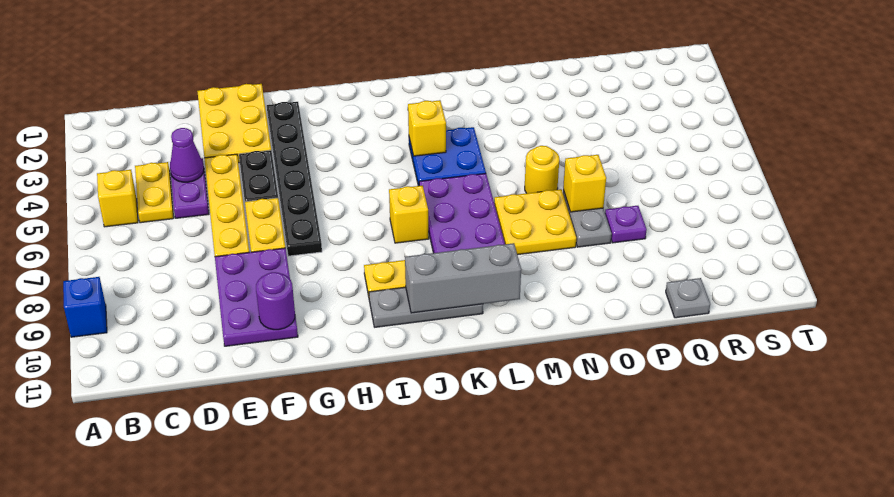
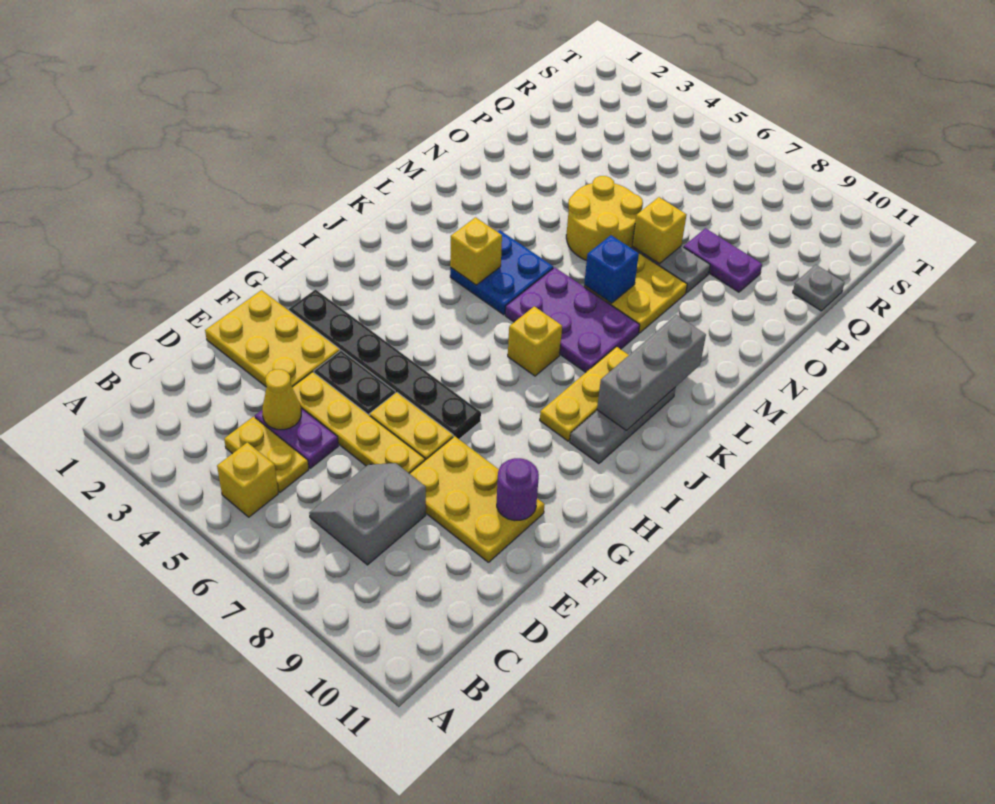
blue brick A9 level 1 -> blue brick M7 level 2
none -> grey slope C7:D8 level 1 top 8
purple cone D4 level 2 -> yellow cone D4 level 2
purple plate E8:F10 level 1 -> yellow plate E8:F10 level 1
yellow round brick N6 level 1 -> yellow round brick N5:O6 level 1
purple plate P8 level 1 -> purple plate P8:P9 level 1

